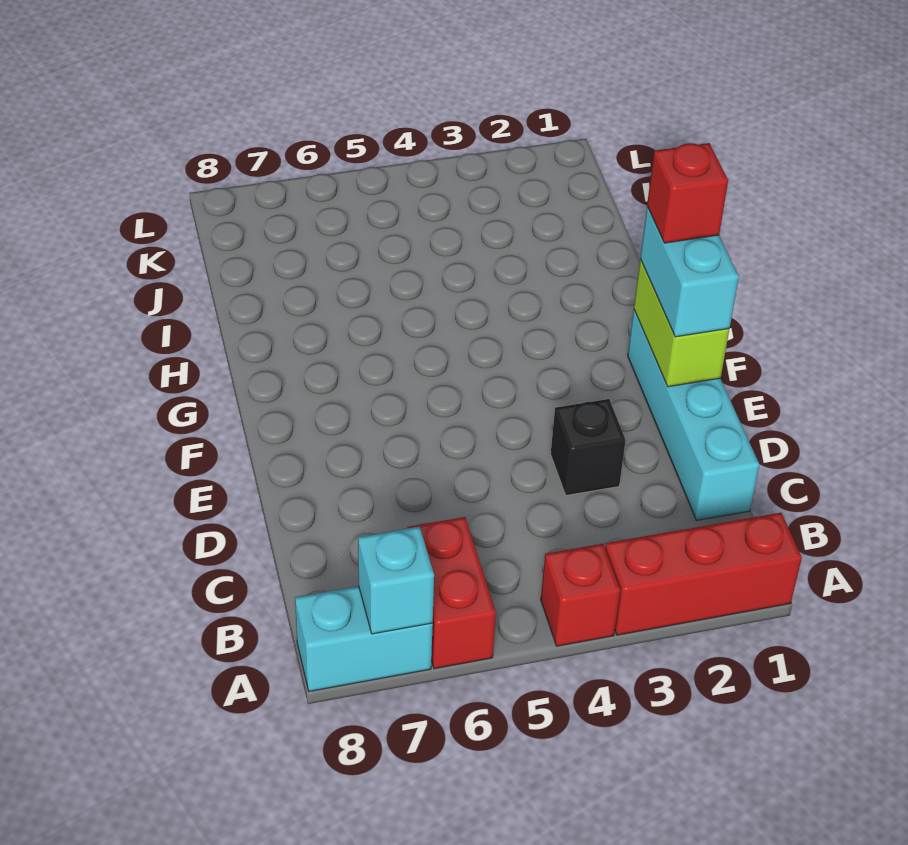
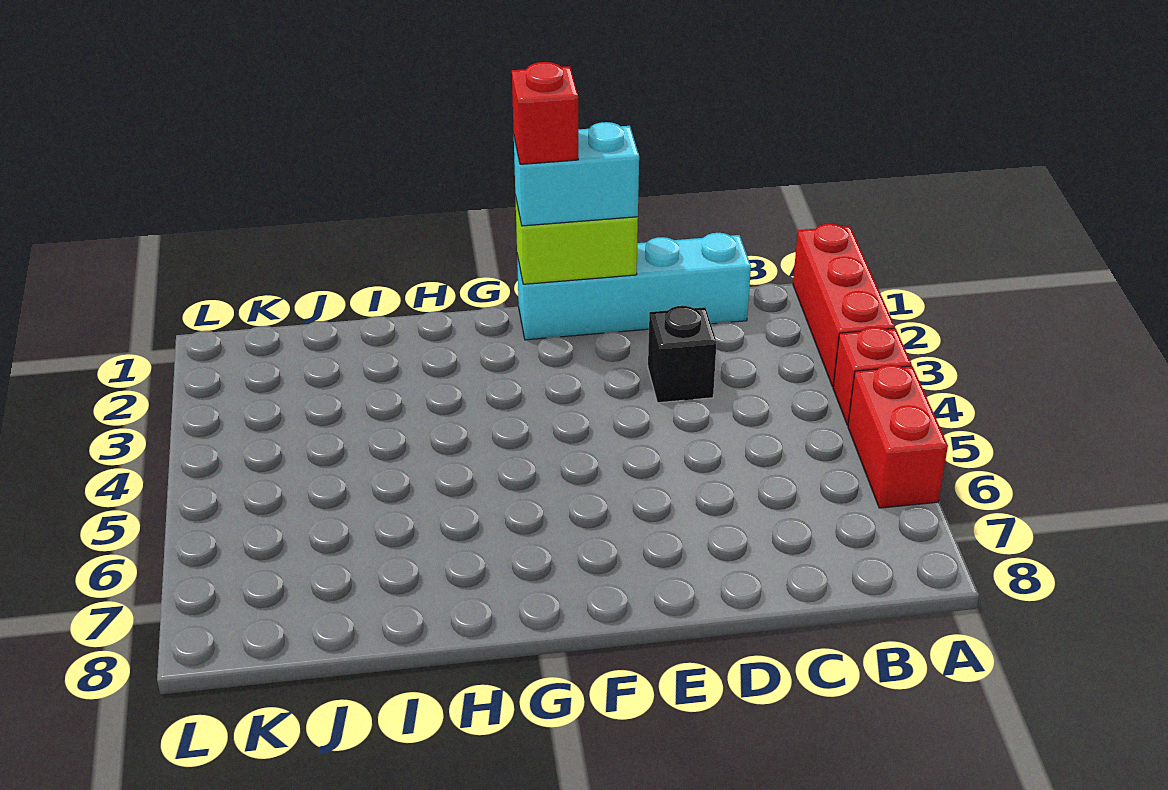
red brick A6:B6 level 1 -> red brick A5:A6 level 1
cyan brick A7:A8 level 1 -> none
cyan brick A7 level 2 -> none

